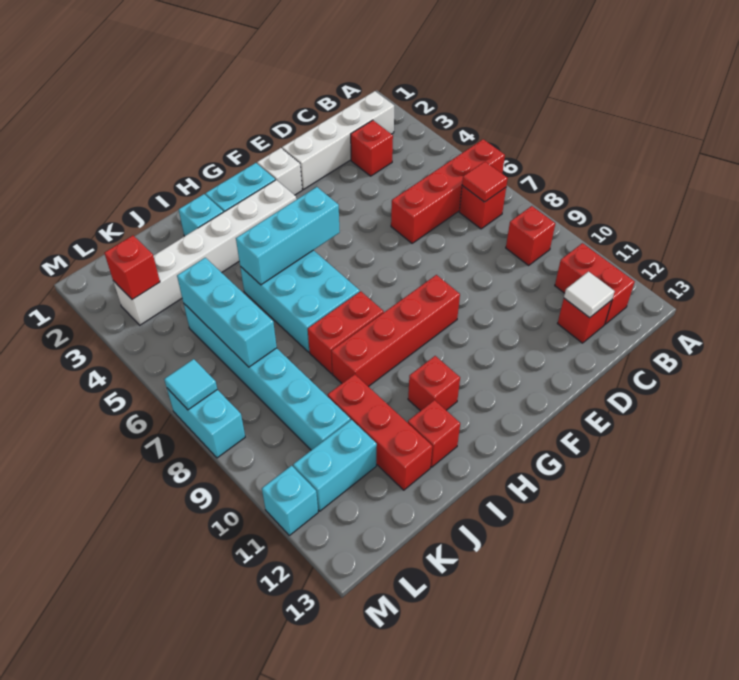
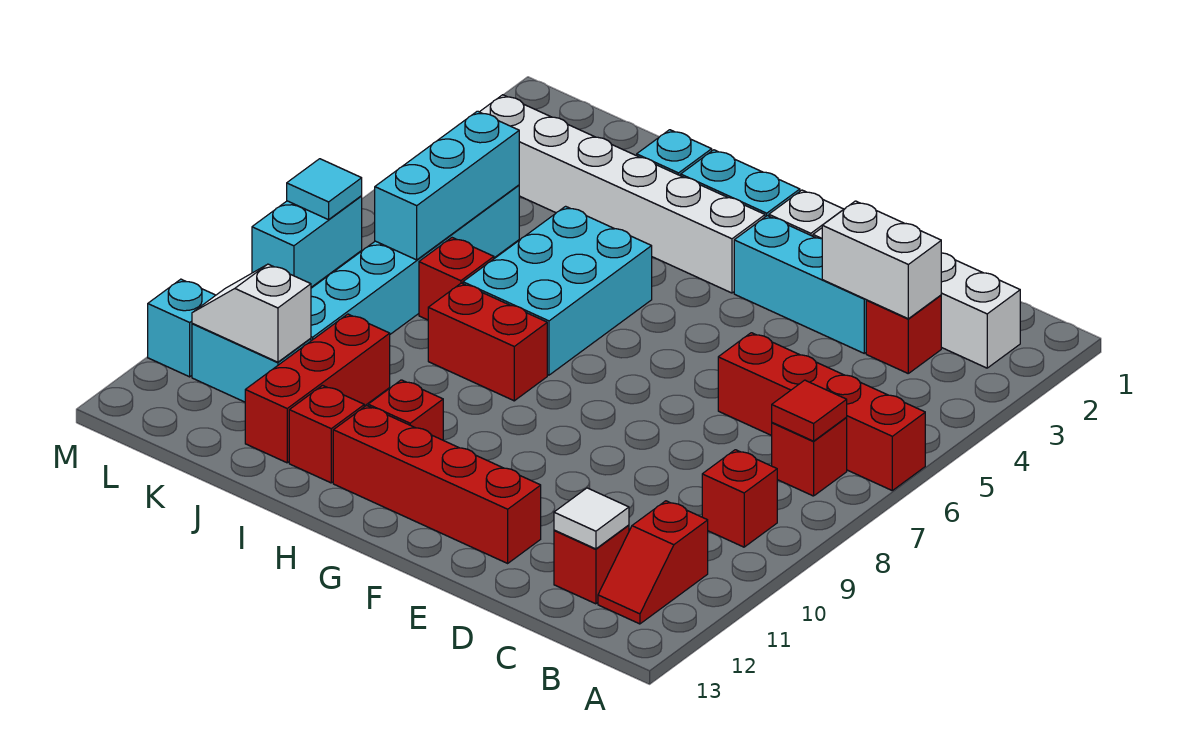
red brick B11:B12 level 1 -> red slope B11:B12 level 1 top 11
none -> white brick C3:D3 level 2
red brick F9:I9 level 1 -> red brick E12:H12 level 1
cyan brick G5:I5 level 2 -> cyan brick D3:F3 level 1
none -> white slope K11:L11 level 2 top K
red brick L3 level 2 -> red brick J7 level 1

